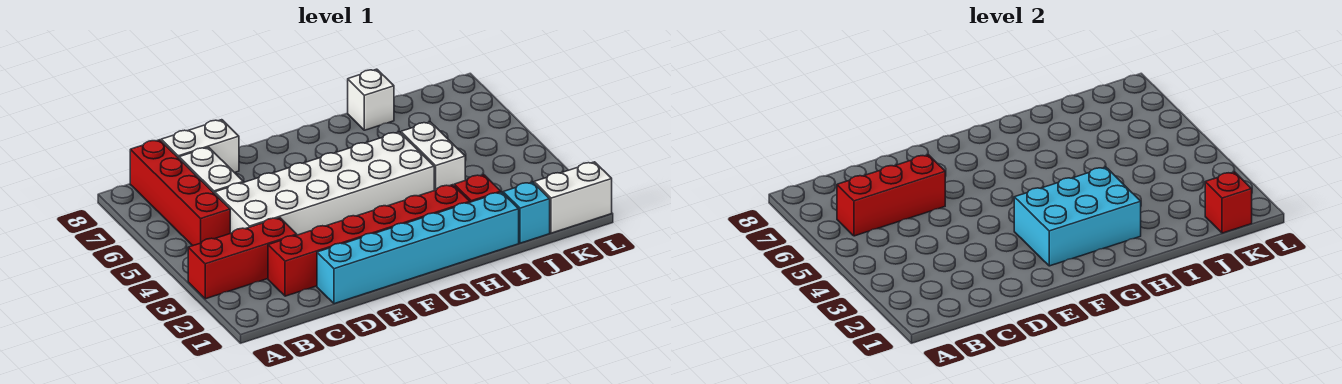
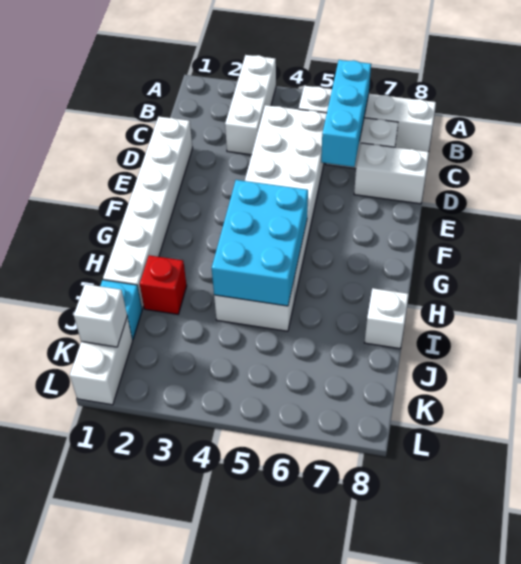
red brick A3:C3 level 1 -> white brick A3:C3 level 1
red brick B5:B8 level 1 -> white brick B5:B8 level 1
red brick B6:D6 level 2 -> cyan brick B6:D6 level 2
red brick C2:H2 level 1 -> none
white brick C8:D8 level 1 -> white brick D7:D8 level 1
cyan brick D1:I1 level 1 -> white brick D1:I1 level 1
cyan brick F2:H3 level 2 -> cyan brick G4:I5 level 2
red brick K1 level 2 -> white brick K1 level 2

